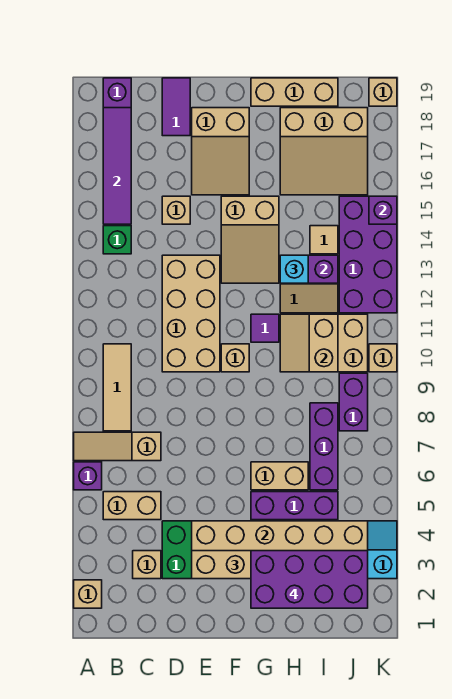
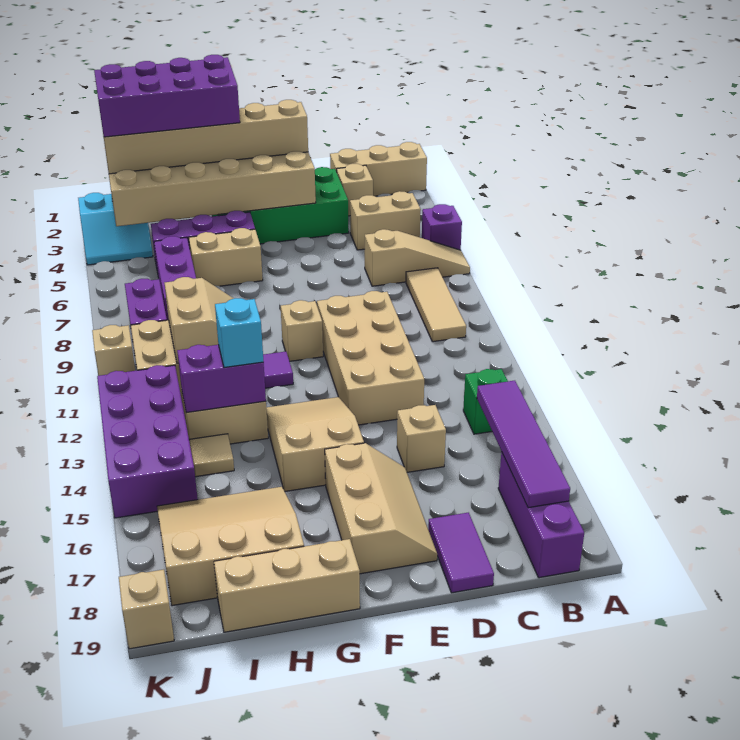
tan brick A2 level 1 -> tan brick A2:C2 level 1
tan slope E16:F18 level 1 top 18 -> tan slope E16:F18 level 1 top F
purple brick K15 level 2 -> none

